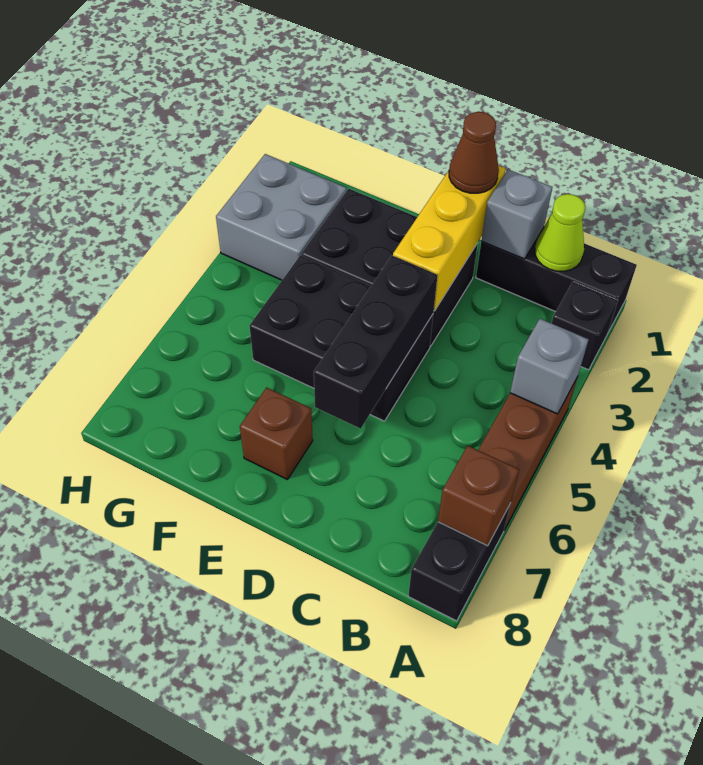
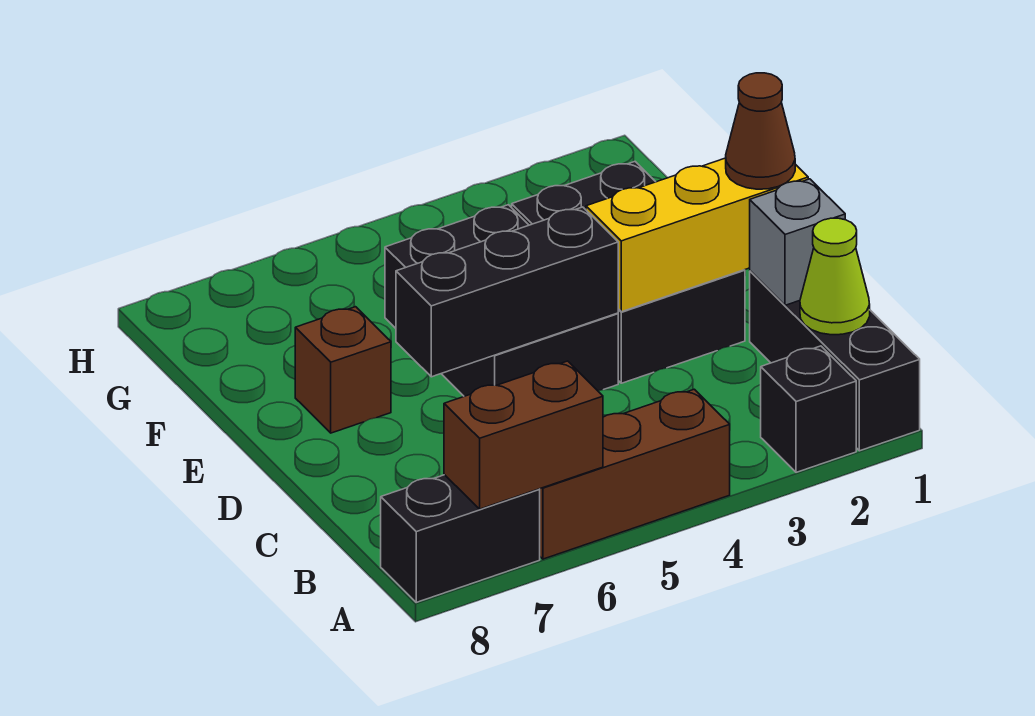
grey brick A4 level 2 -> none
brown brick A7 level 2 -> brown brick A6:A7 level 2
grey brick G2:H3 level 1 -> none

